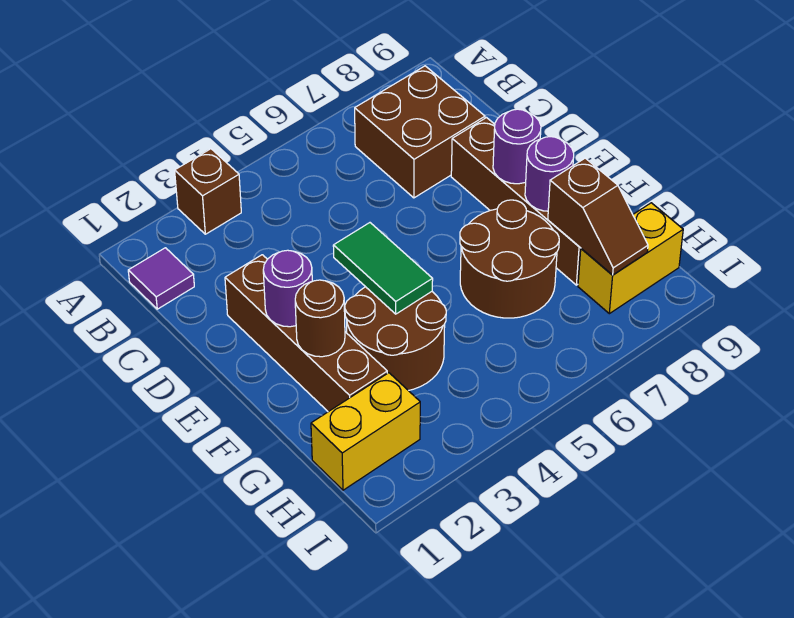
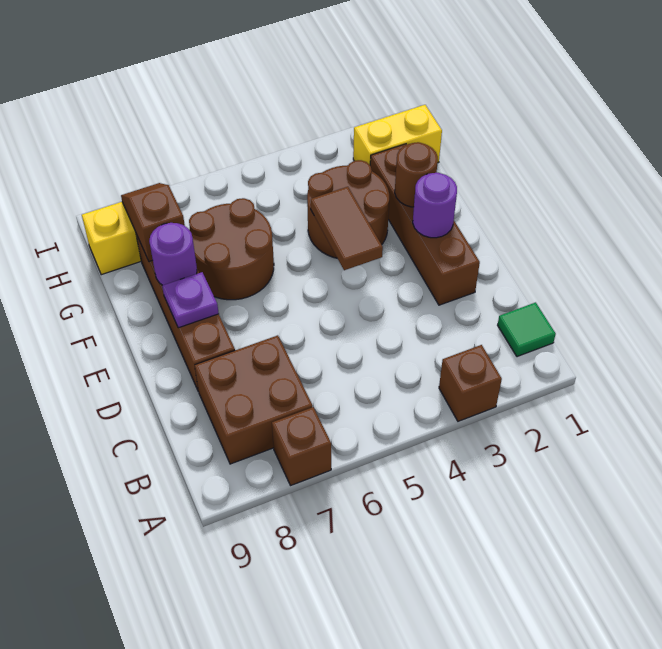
none -> brown brick A7 level 1
purple tile B1 level 1 -> green tile B1 level 1
green tile E4:F4 level 2 -> brown tile E4:F4 level 2
purple round brick E8 level 2 -> purple plate E8 level 2

